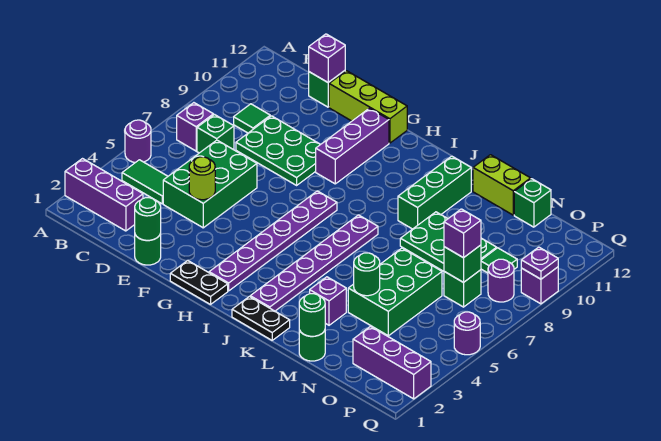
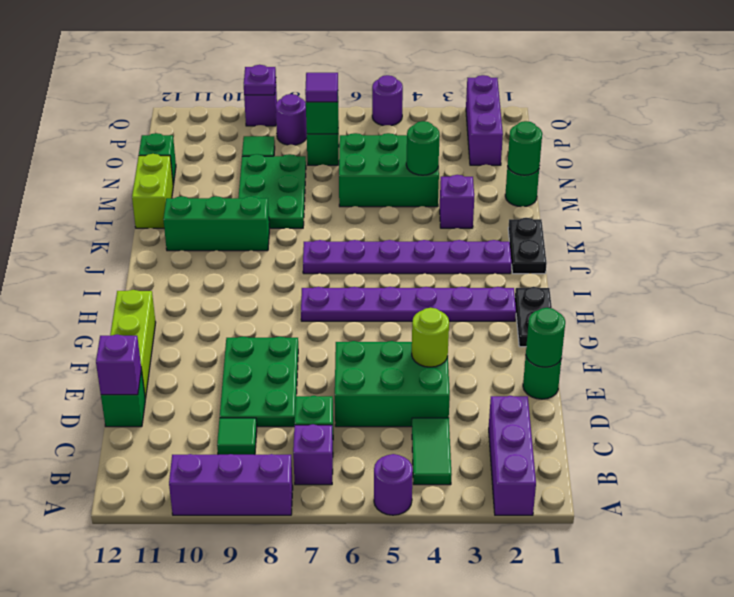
purple brick G9:G11 level 1 -> purple brick A8:A10 level 1
purple brick O7 level 3 -> purple tile O7 level 3

